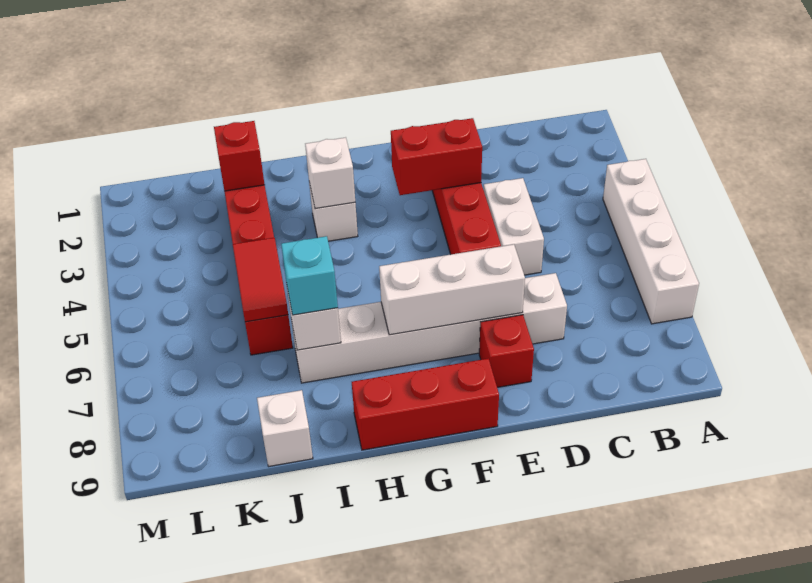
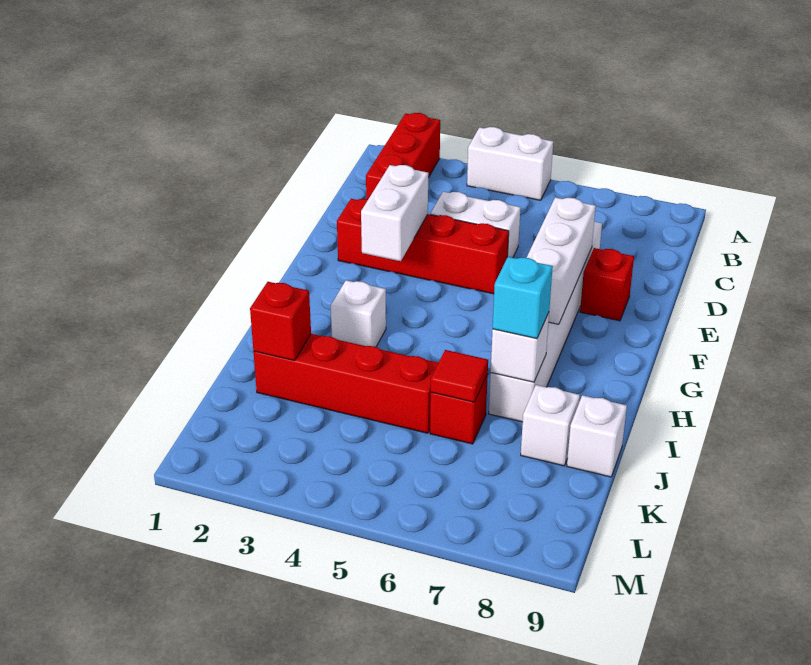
white brick A4:A7 level 1 -> white brick A4:A5 level 1
red brick E3:F3 level 2 -> white brick E3:F3 level 2
red brick F9:H9 level 1 -> red brick A2:C2 level 1
white brick H3 level 2 -> white brick J8 level 1
red tile J5:J6 level 2 -> red tile J6 level 2

